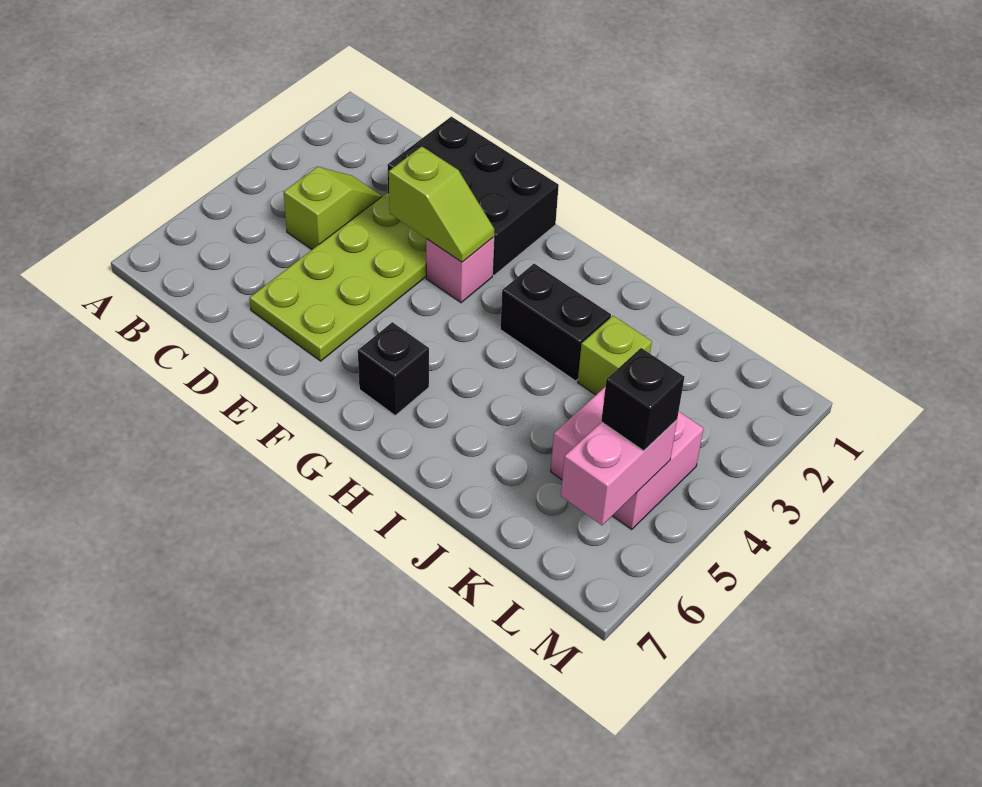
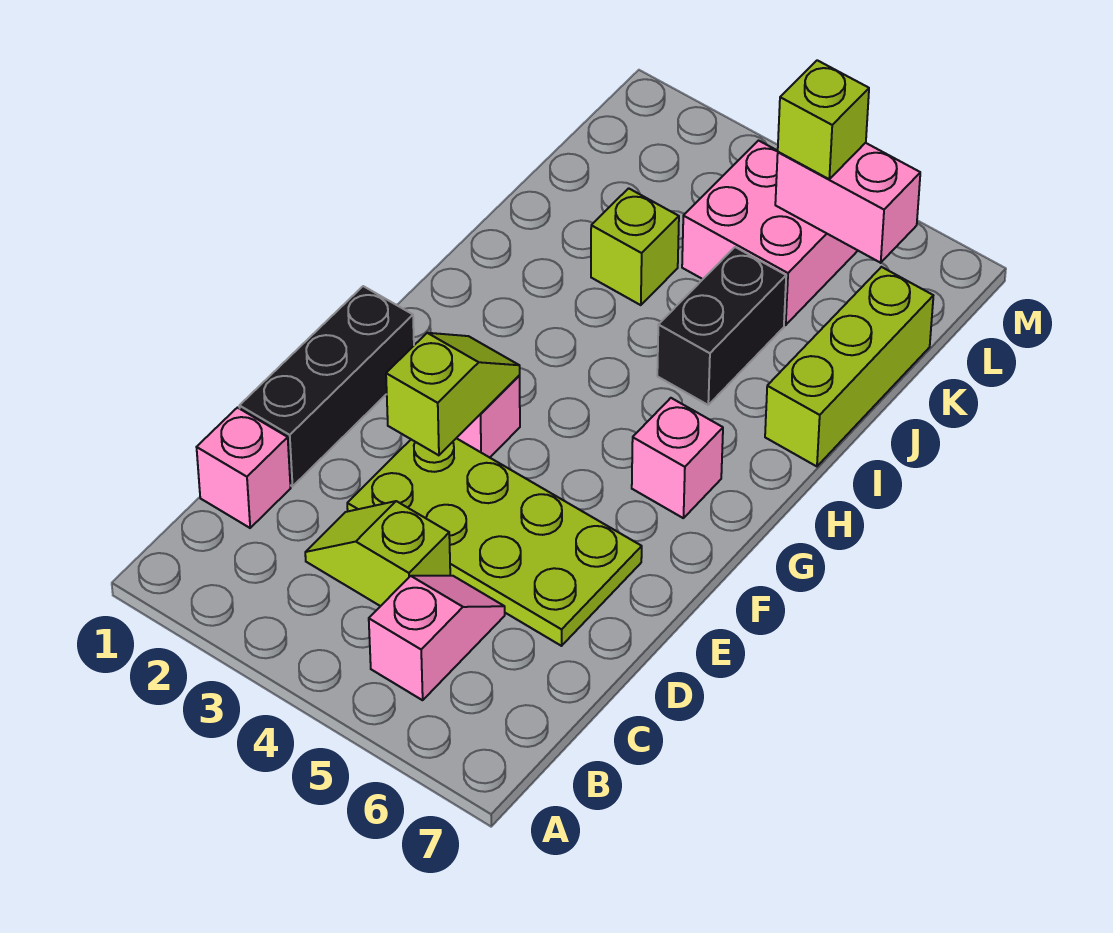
none -> pink slope B5:C5 level 1 top B
none -> pink brick C1 level 1
black brick D1:F2 level 1 -> black brick D1:F1 level 1
black brick G6 level 1 -> pink brick G6 level 1
black brick H3:I3 level 1 -> black brick I5:J5 level 1
none -> lime brick I7:K7 level 1
black brick L5 level 3 -> lime brick L5 level 3

